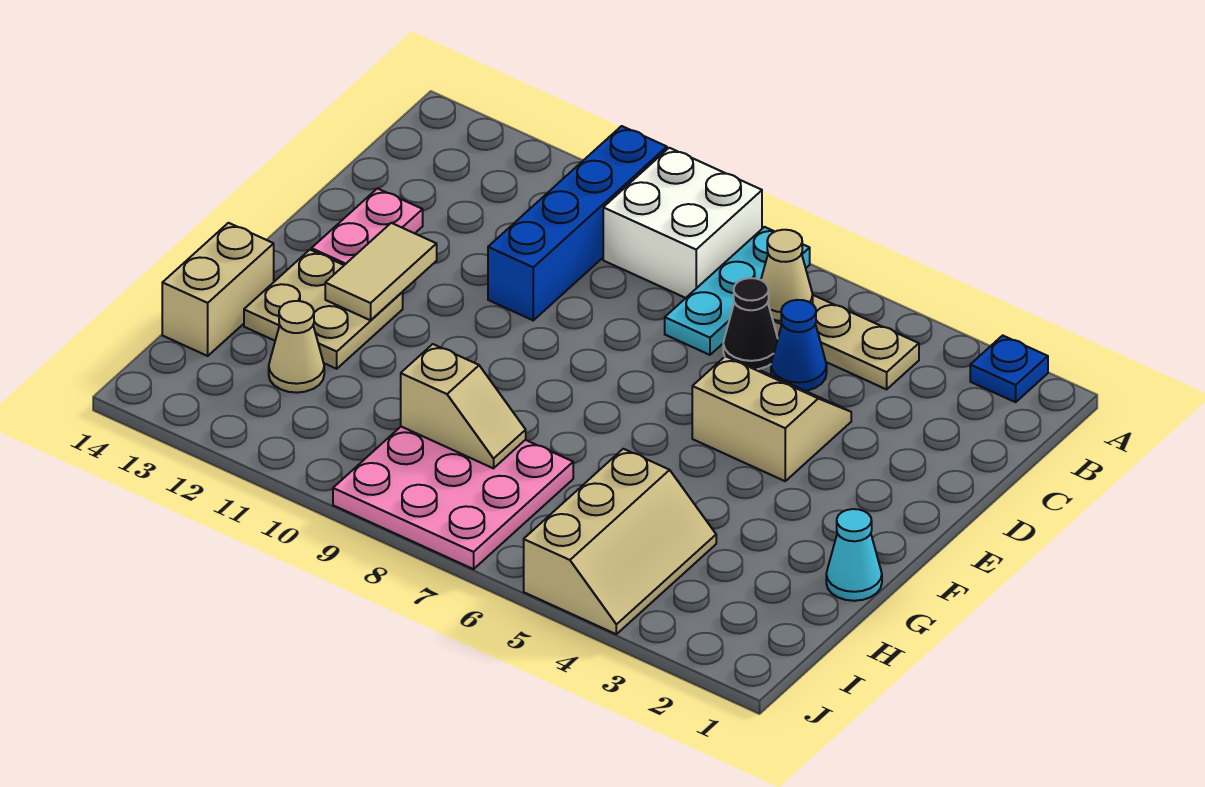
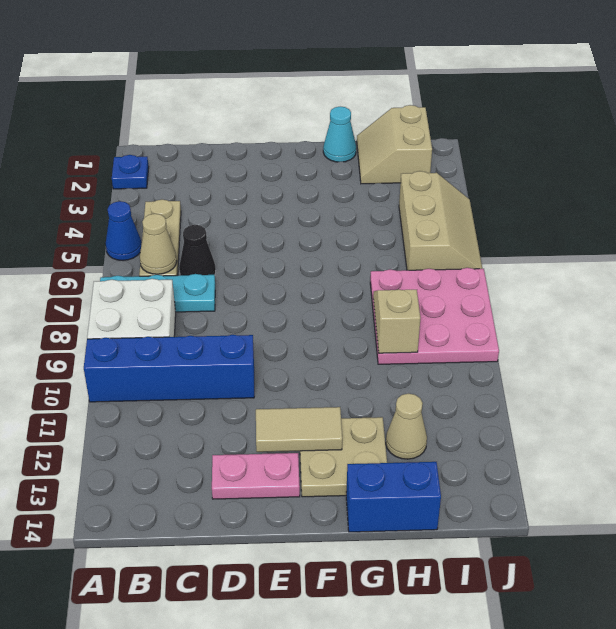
blue cone C5 level 1 -> blue cone A5 level 1
tan slope D4:E5 level 1 top E -> tan slope H1:I2 level 1 top I
tan brick G14:H14 level 1 -> blue brick G14:H14 level 1
tan slope H4:J5 level 1 top 5 -> tan slope I4:J6 level 1 top I

